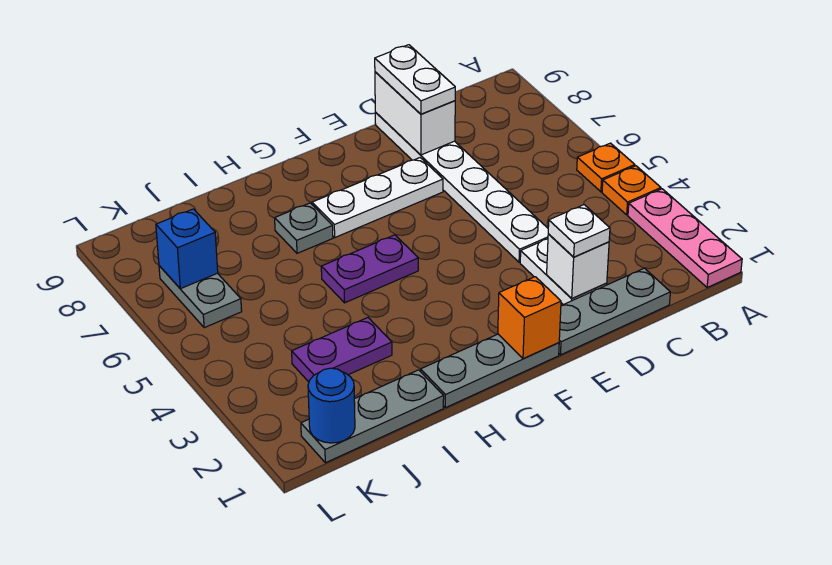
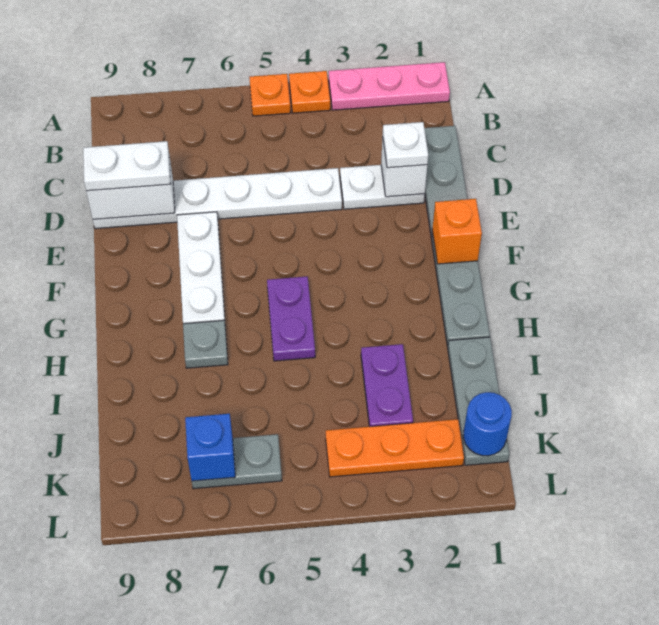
none -> orange plate K2:K4 level 1

